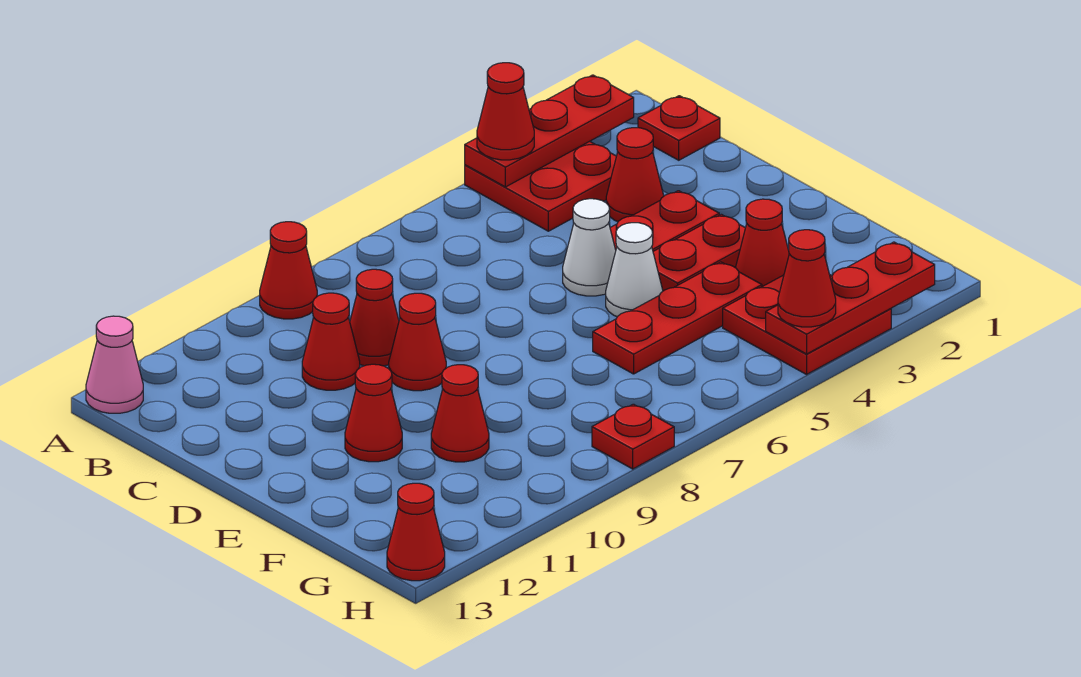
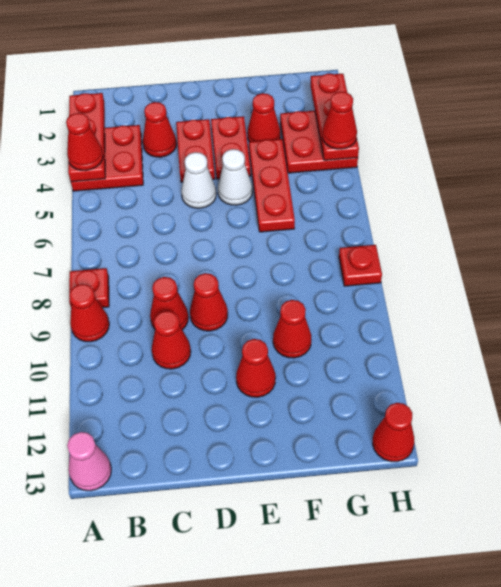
red plate B1 level 1 -> red plate A8 level 1

